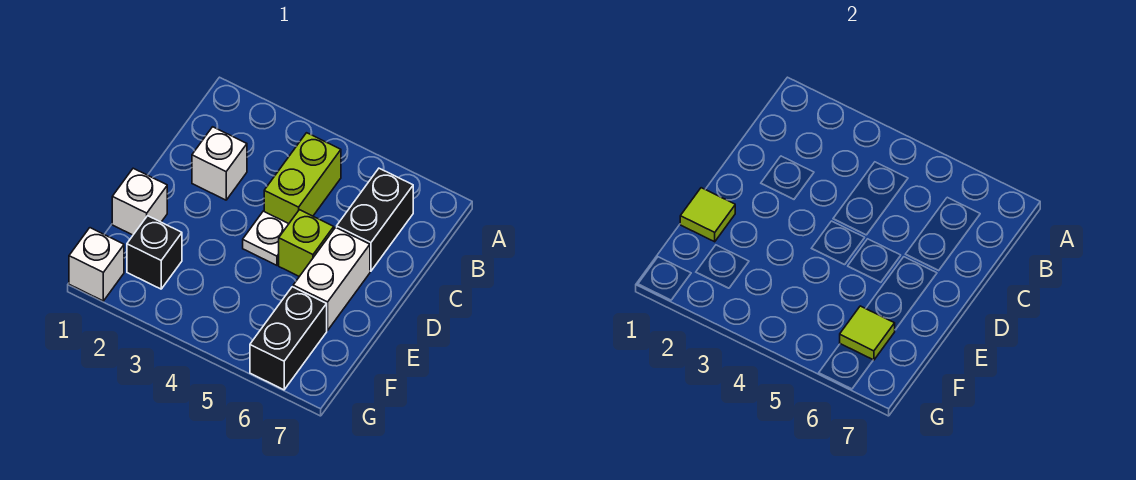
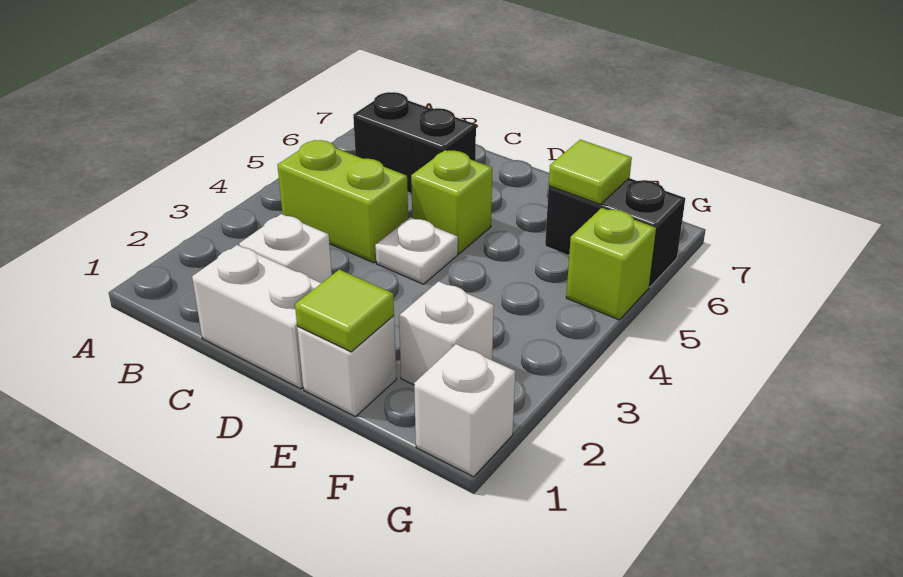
white brick D6:E6 level 1 -> white brick C1:D1 level 1
black brick F2 level 1 -> white brick F2 level 1
none -> lime brick G5 level 1

